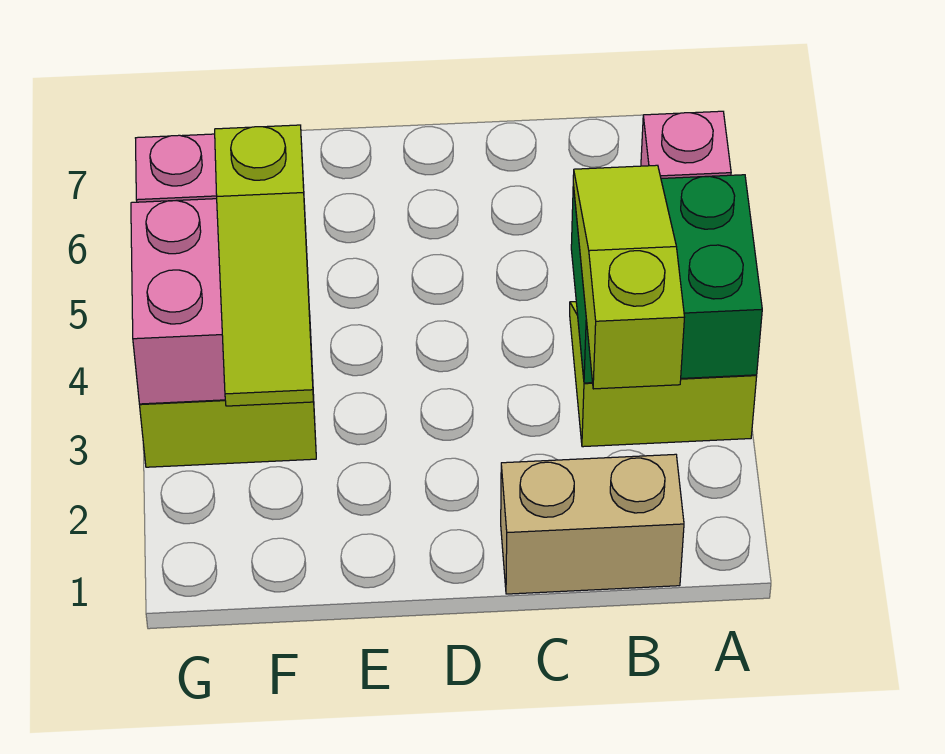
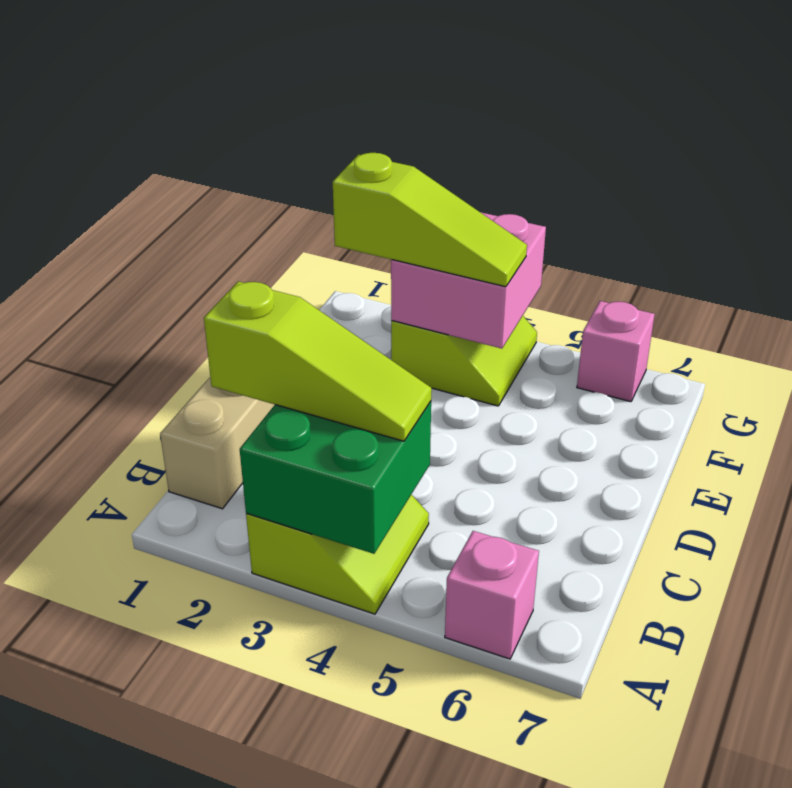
lime slope F2:F4 level 3 top 4 -> lime slope F2:F4 level 3 top 2

